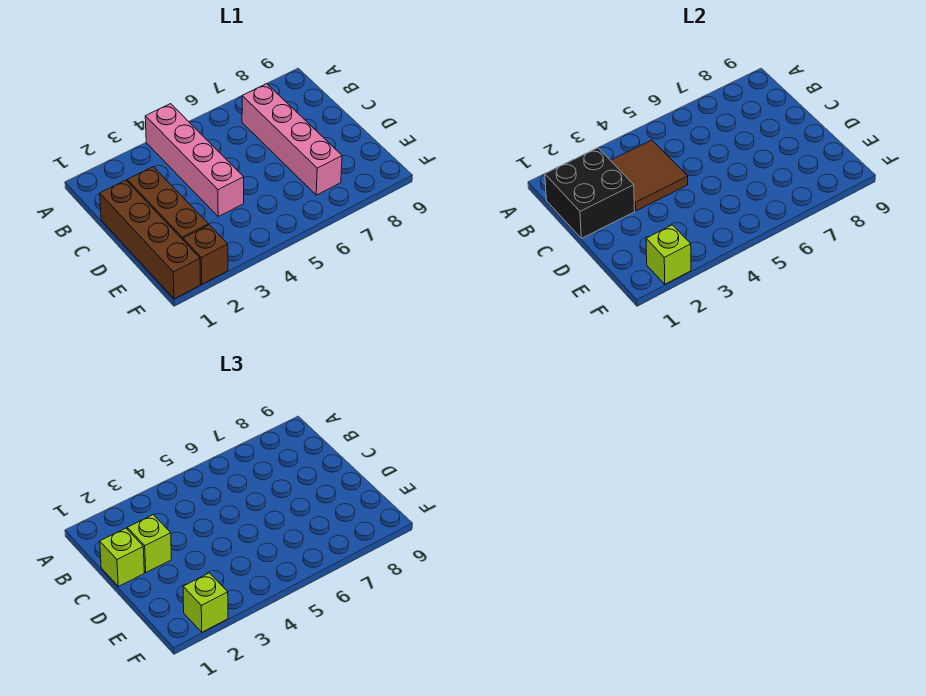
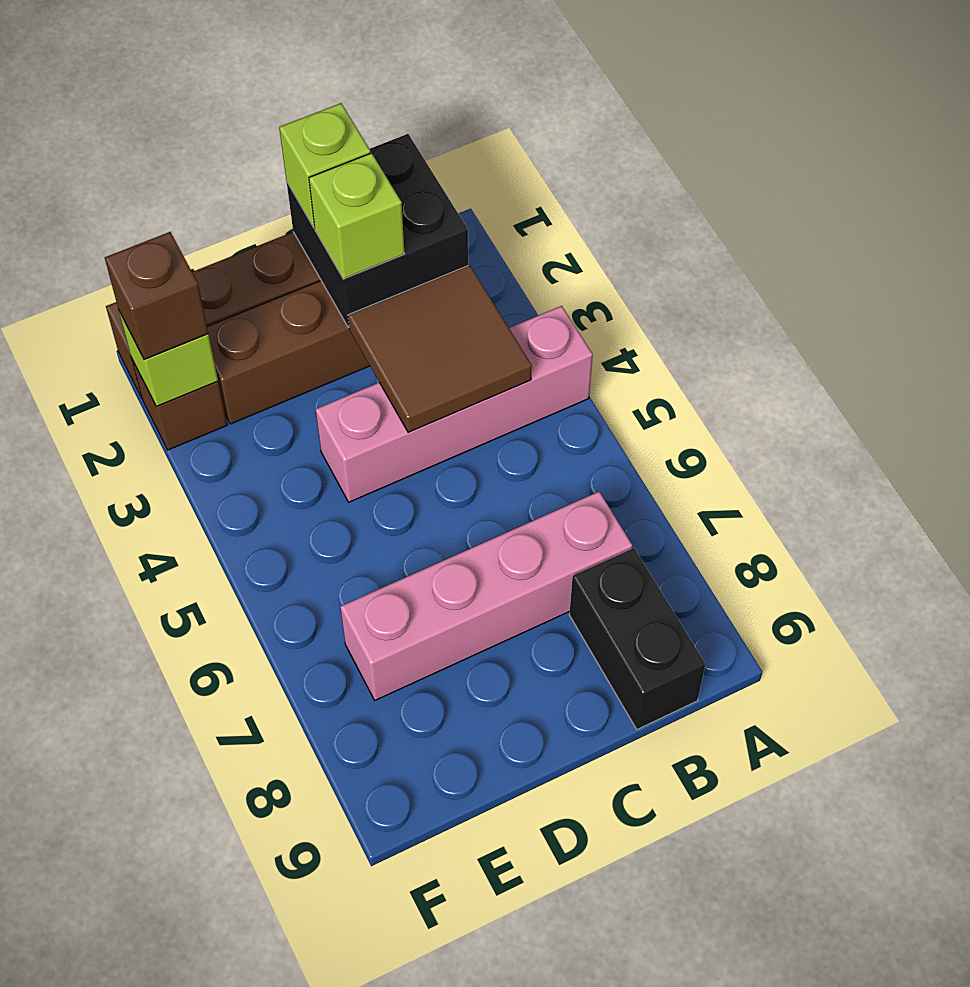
none -> black brick B8:B9 level 1
lime brick F2 level 3 -> brown brick F2 level 3

